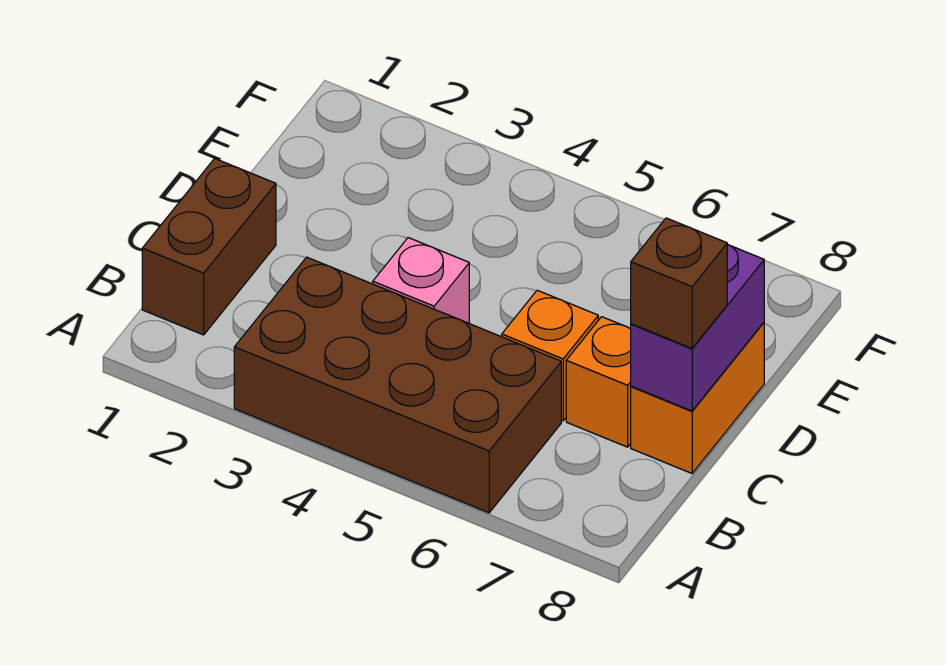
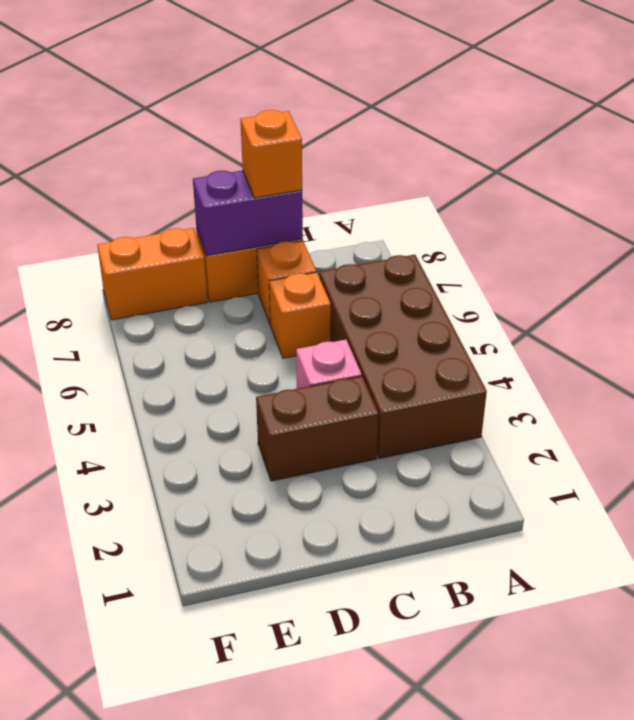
brown brick B1:C1 level 1 -> brown brick C3:D3 level 1
brown brick C8 level 3 -> orange brick C8 level 3
none -> orange brick E8:F8 level 1

